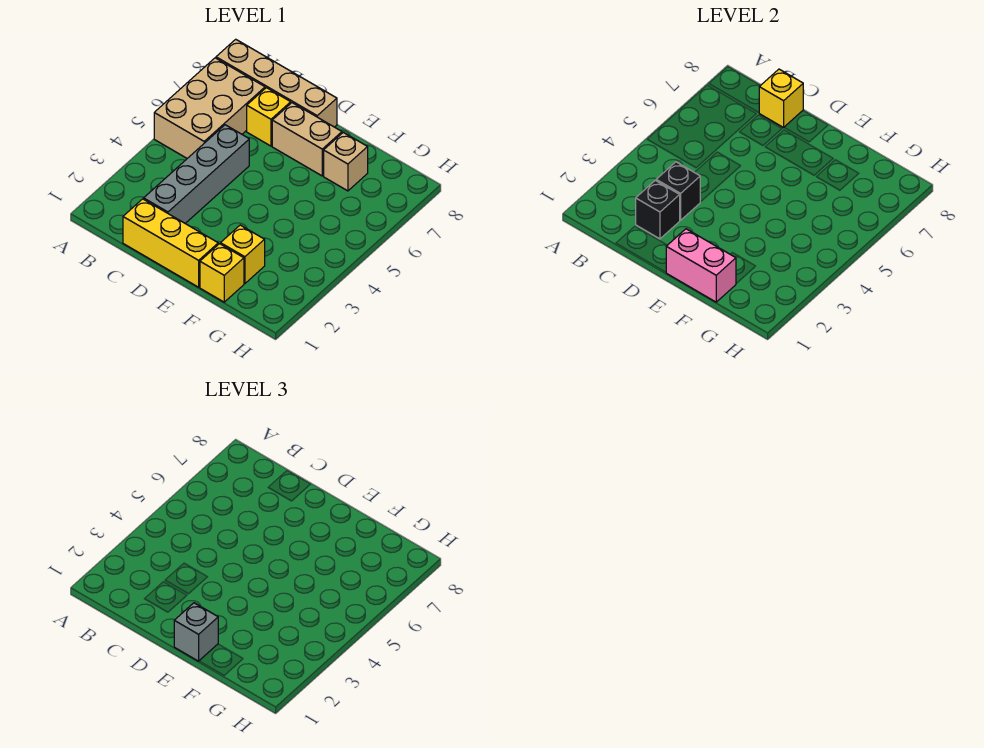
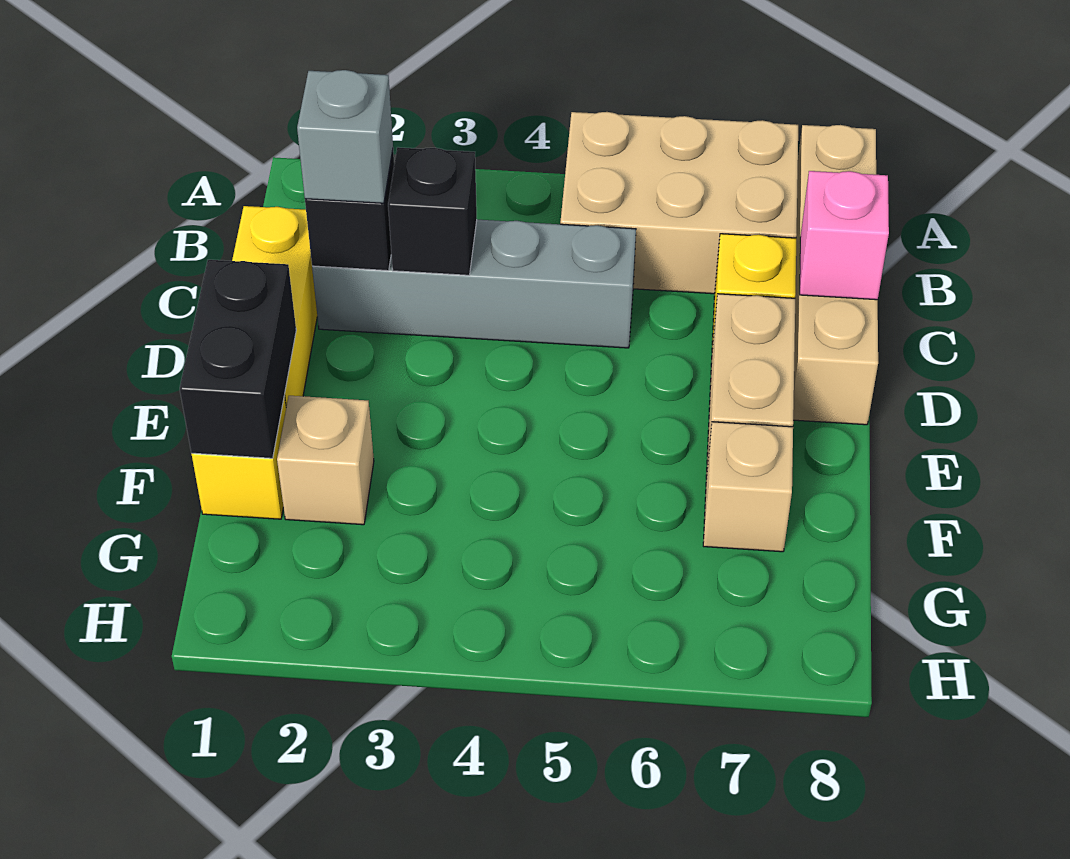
yellow brick C8 level 2 -> pink brick C8 level 2
pink brick E1:F1 level 2 -> black brick E1:F1 level 2
grey brick E1 level 3 -> grey brick C2 level 3
yellow brick F2 level 1 -> tan brick F2 level 1

